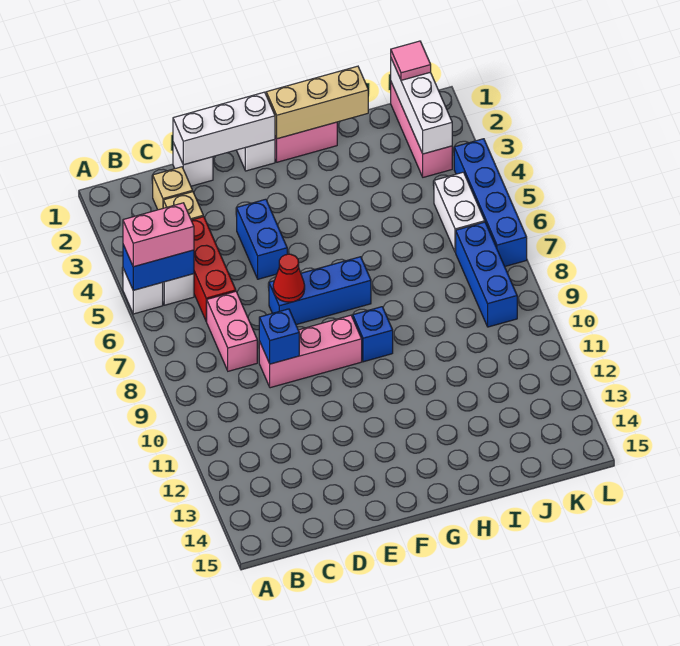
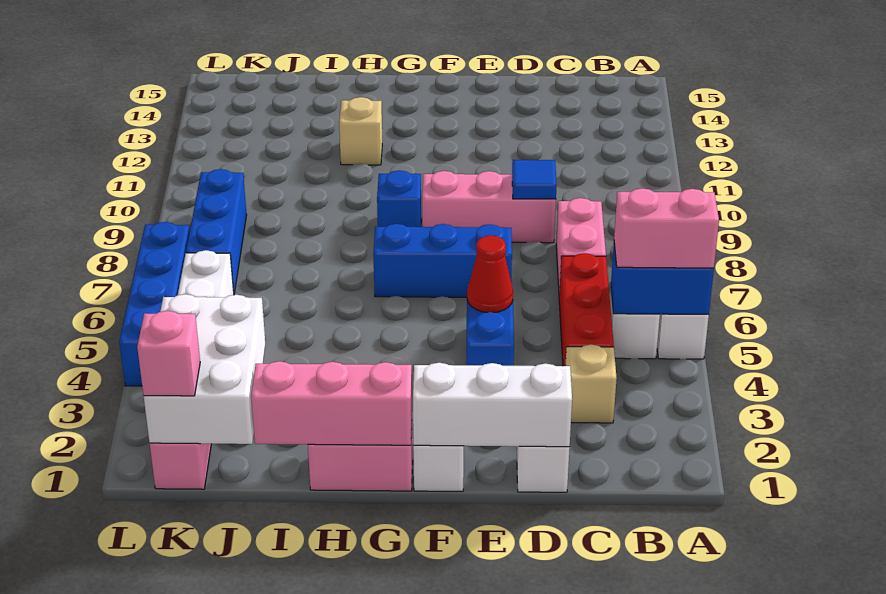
tan brick C2 level 1 -> tan brick H12 level 1
blue brick D9 level 2 -> blue tile D9 level 2
red cone E7 level 2 -> red cone E5 level 2
tan brick G1:I1 level 2 -> pink brick G1:I1 level 2
white brick K1:K3 level 2 -> white brick J1:K3 level 2
pink tile K1 level 3 -> pink brick K1 level 3

